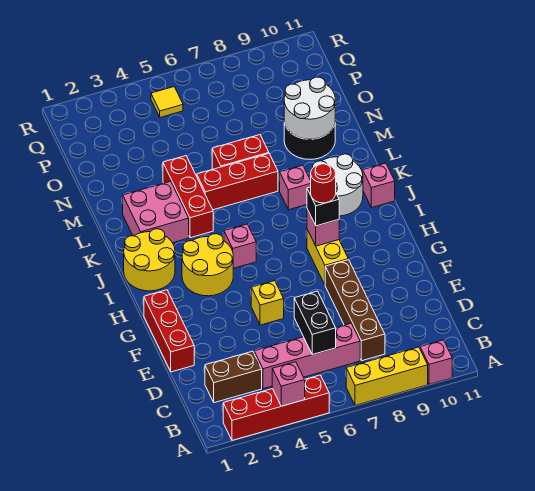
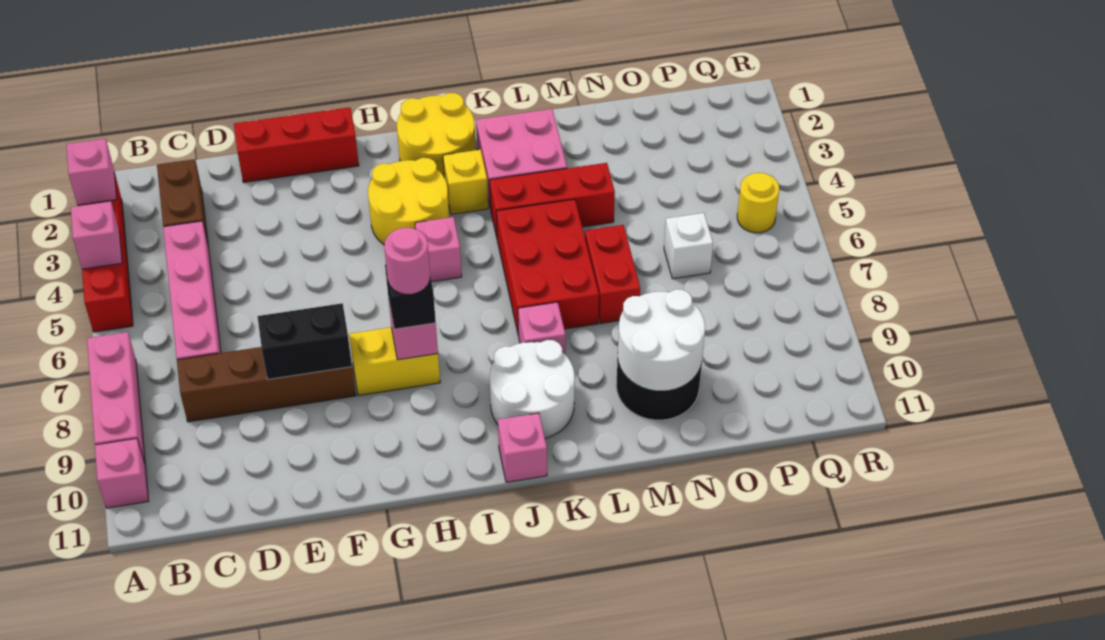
none -> pink brick A2 level 2
yellow brick A7:A9 level 1 -> pink brick A7:A9 level 1
black brick C6:D6 level 2 -> black brick E8:F8 level 2
yellow brick F5 level 1 -> yellow brick J3 level 1
red round brick H8 level 4 -> pink round brick H8 level 4
red brick L5:L7 level 1 -> red brick K5:L7 level 1
none -> white brick O6 level 1
yellow tile Q5 level 1 -> yellow round brick Q5 level 1

